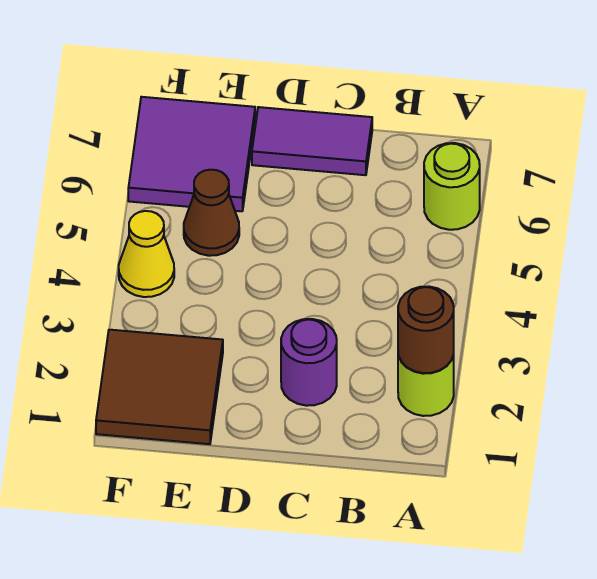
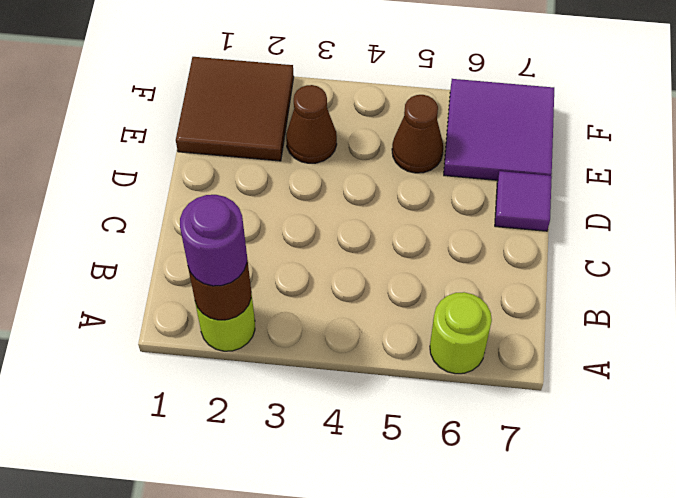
purple round brick C2 level 1 -> purple round brick A2 level 3
purple tile C7:D7 level 1 -> purple tile D7 level 1
none -> brown cone E3 level 1
yellow cone F4 level 1 -> none

